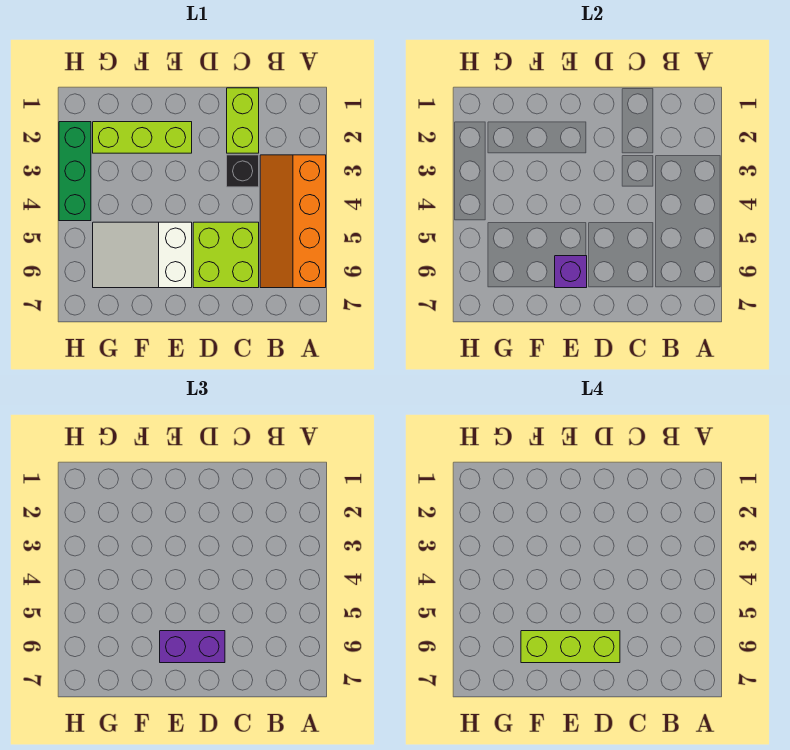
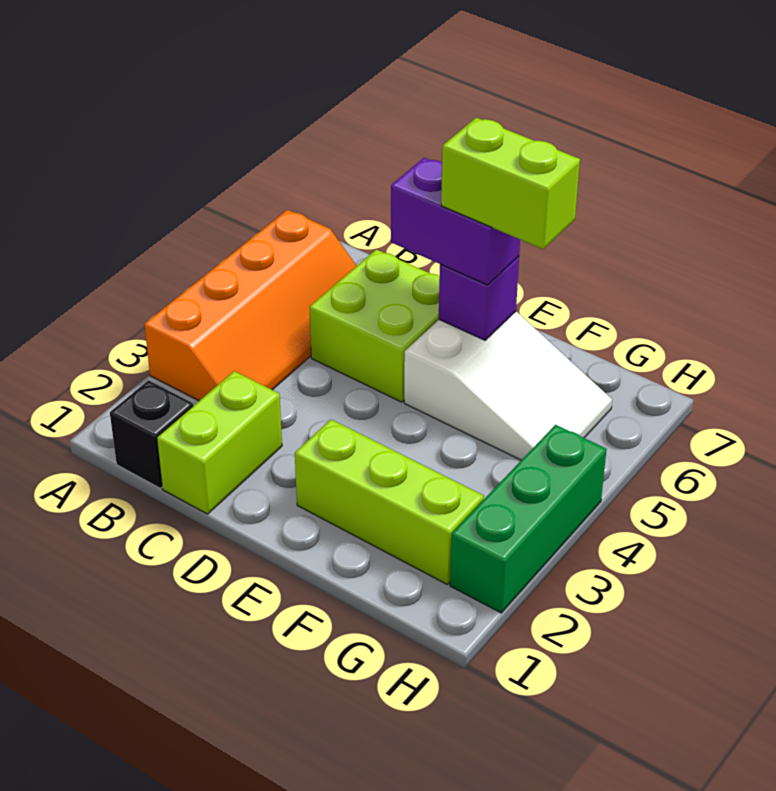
black brick C3 level 1 -> black brick B1 level 1
lime brick D6:F6 level 4 -> lime brick E6:F6 level 4

